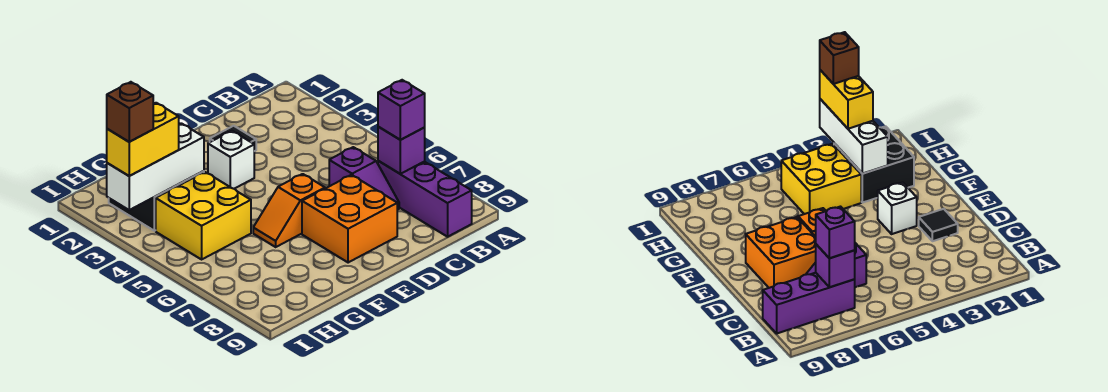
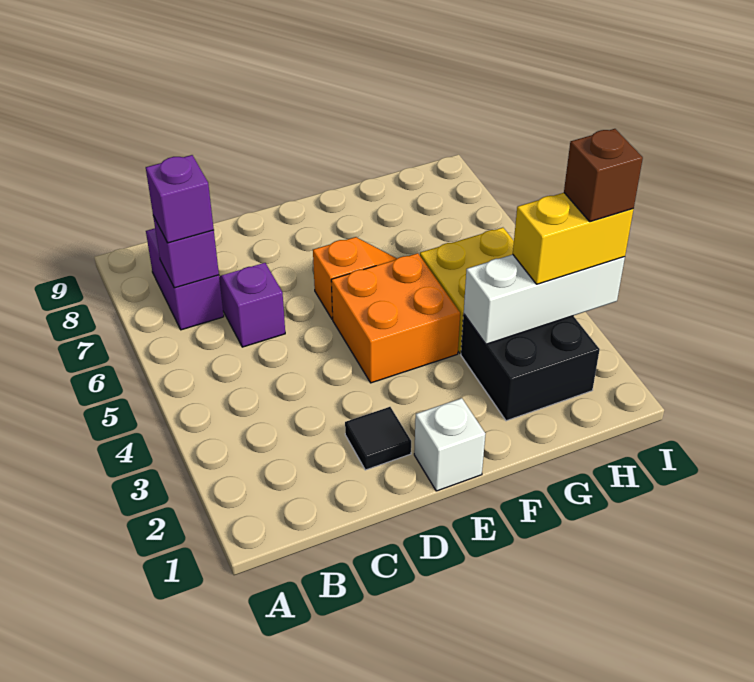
purple brick B7:B9 level 1 -> purple brick B7:B8 level 1
orange brick D7:E8 level 1 -> orange brick E4:F5 level 1
white brick E3 level 1 -> white brick E1 level 1

